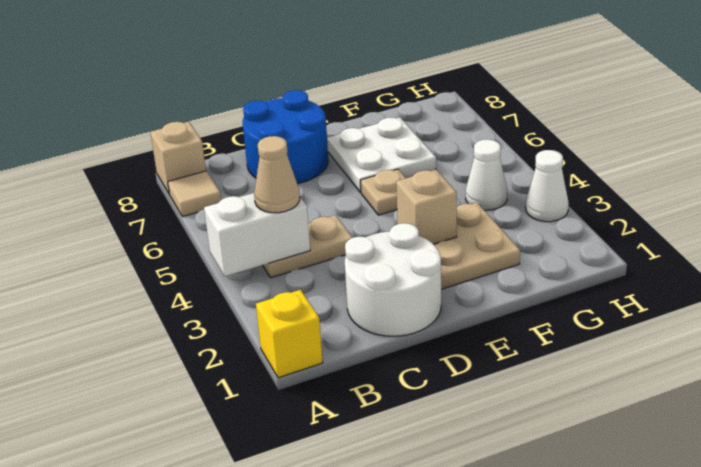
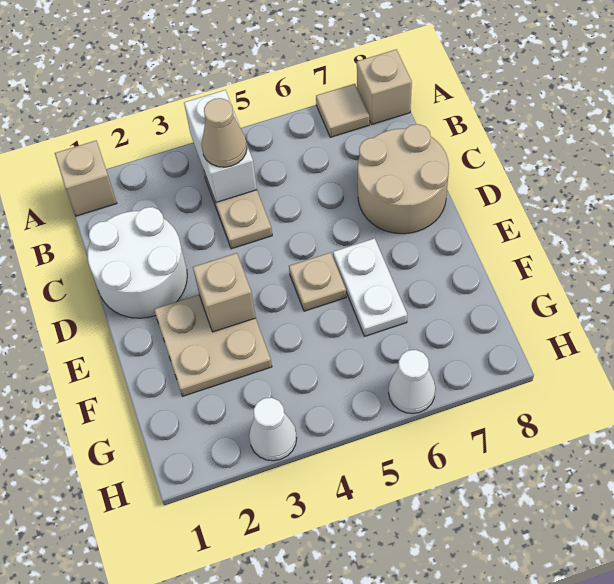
yellow brick A1 level 1 -> tan brick A1 level 1
blue round brick C7:D8 level 1 -> tan round brick C7:D8 level 1
white plate E6:F7 level 1 -> white plate E6:F6 level 1
white cone G4 level 1 -> white cone H6 level 1

